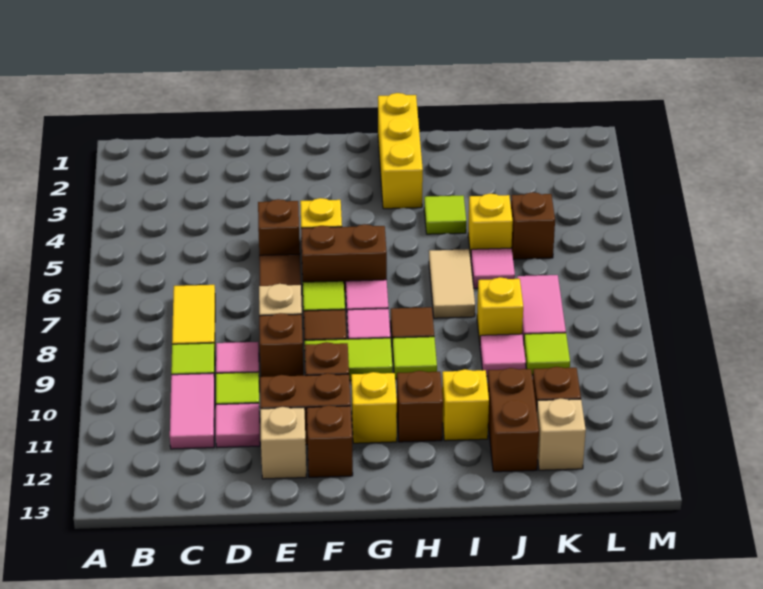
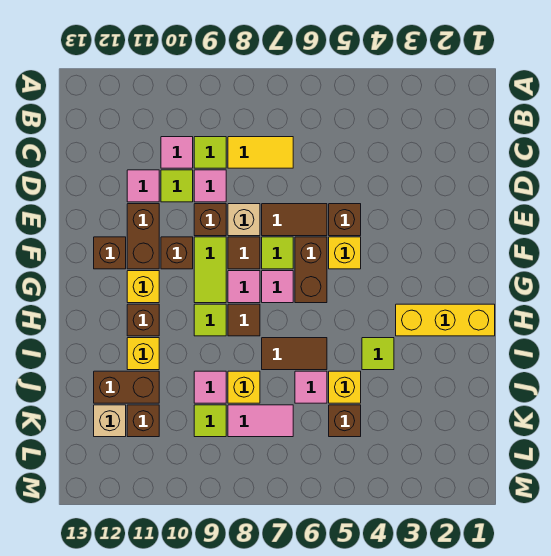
pink tile C10:C11 level 1 -> pink tile C10 level 1
tan brick E12 level 1 -> none
tan tile I6:I7 level 1 -> brown tile I6:I7 level 1

